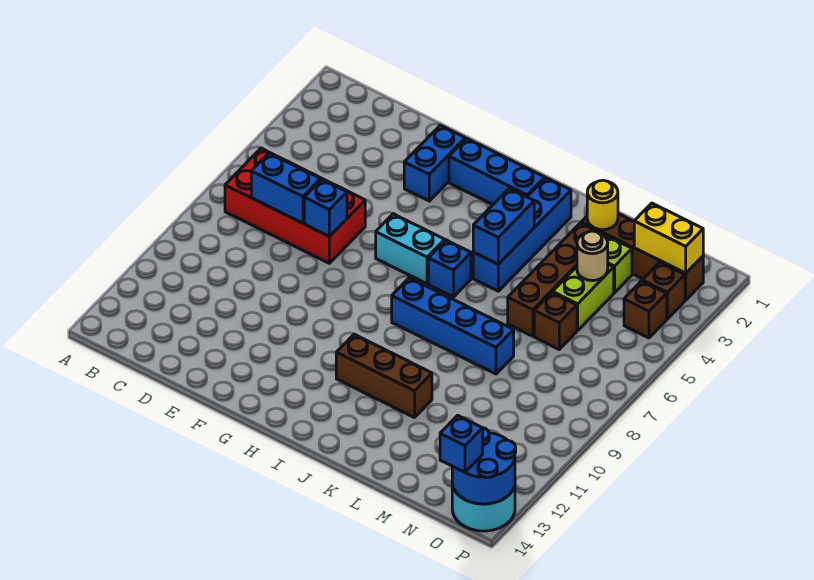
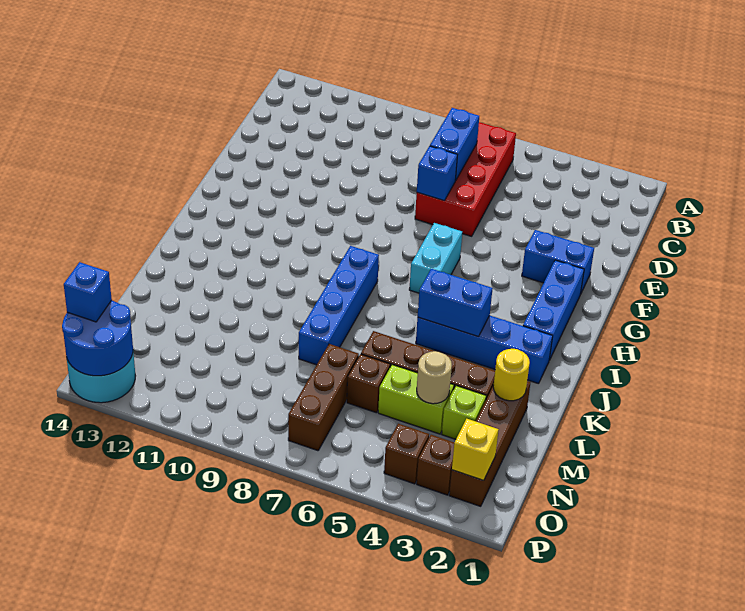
blue brick I6 level 1 -> none
brown brick I11:K11 level 1 -> brown brick M7:O7 level 1
yellow brick N2:O2 level 2 -> yellow brick O2 level 2

